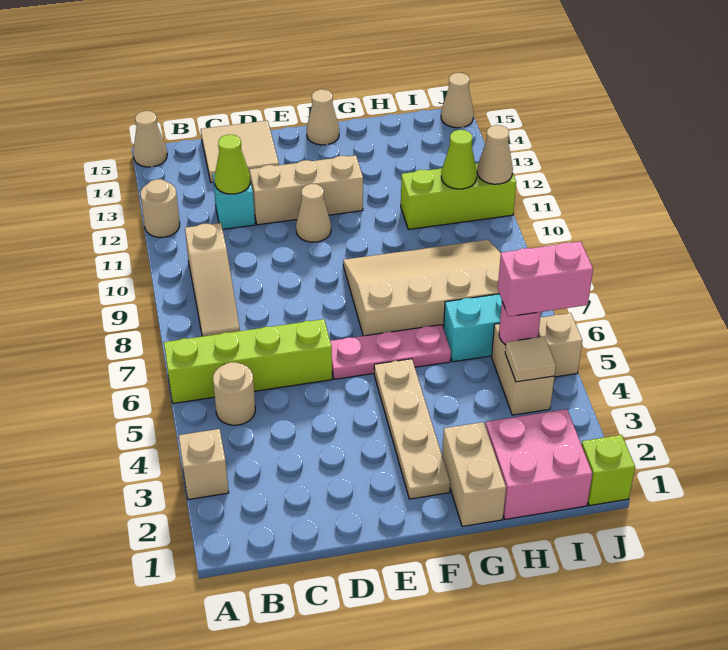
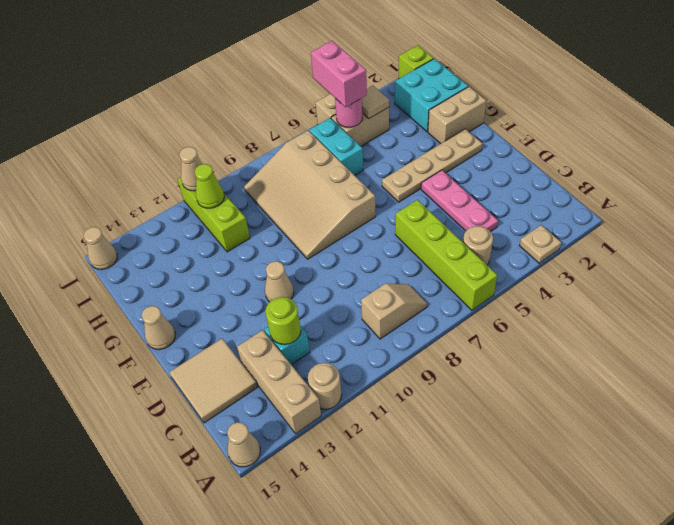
tan brick A3 level 1 -> tan plate A3 level 1
tan slope B8:B10 level 1 top 10 -> tan slope B8:B9 level 1 top 9
lime cone C12 level 2 -> lime round brick C12 level 2
tan brick D12:F12 level 1 -> tan brick A13:C13 level 1
pink plate E6:G6 level 1 -> pink plate C4:E4 level 1
pink brick H1:I2 level 1 -> cyan brick H1:I2 level 1

